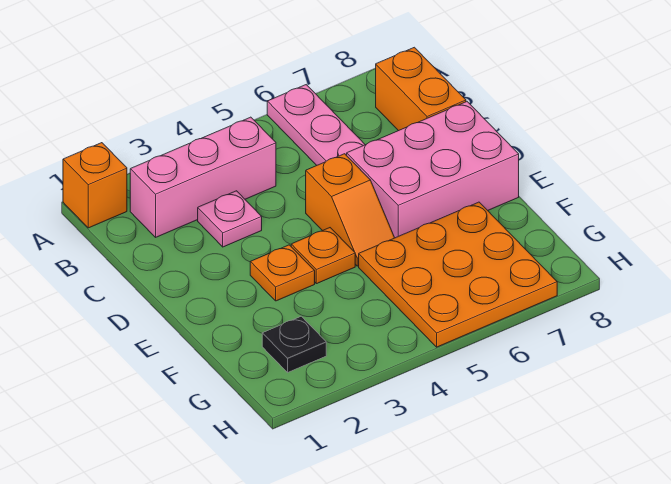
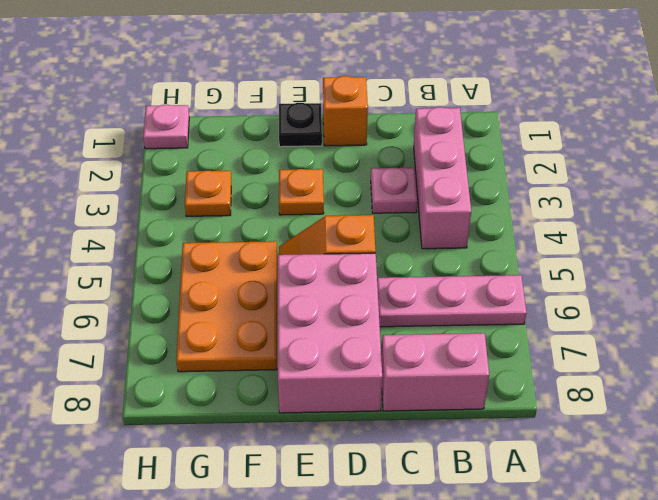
orange brick A1 level 1 -> orange brick D1 level 1
orange brick B8:C8 level 1 -> pink brick B8:C8 level 1
orange plate E4 level 1 -> orange plate G3 level 1
orange plate F5:H7 level 1 -> orange plate F5:G7 level 1
black plate G2 level 1 -> black plate E1 level 1
none -> pink plate H1 level 1

